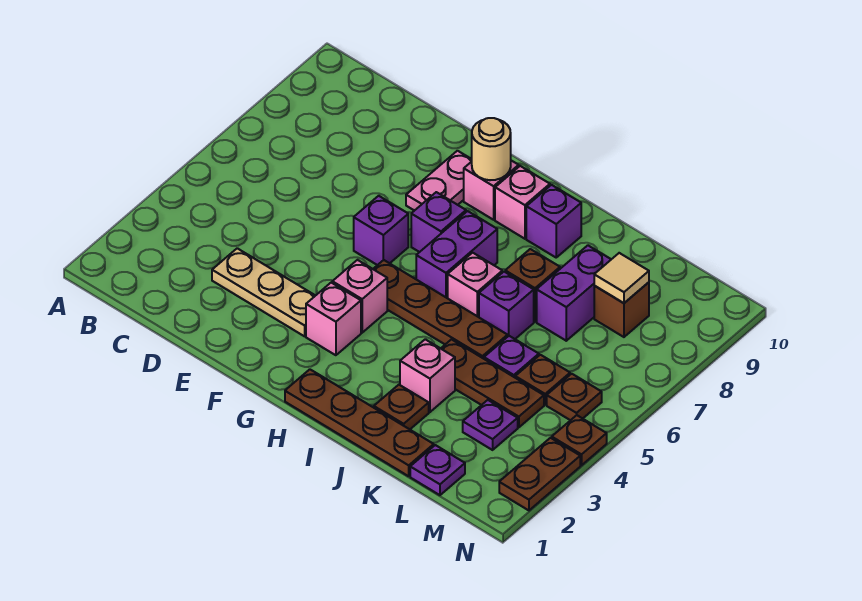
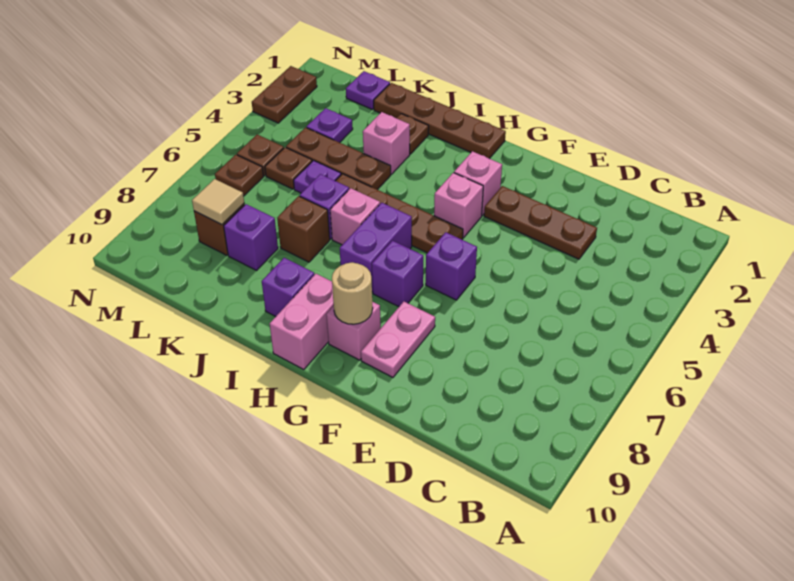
tan plate D3:F3 level 1 -> brown plate D3:F3 level 1
pink brick H9 level 1 -> pink brick H9:H10 level 1
purple brick K7:K8 level 1 -> purple brick K8 level 1
brown plate N4 level 1 -> brown plate M6 level 1

